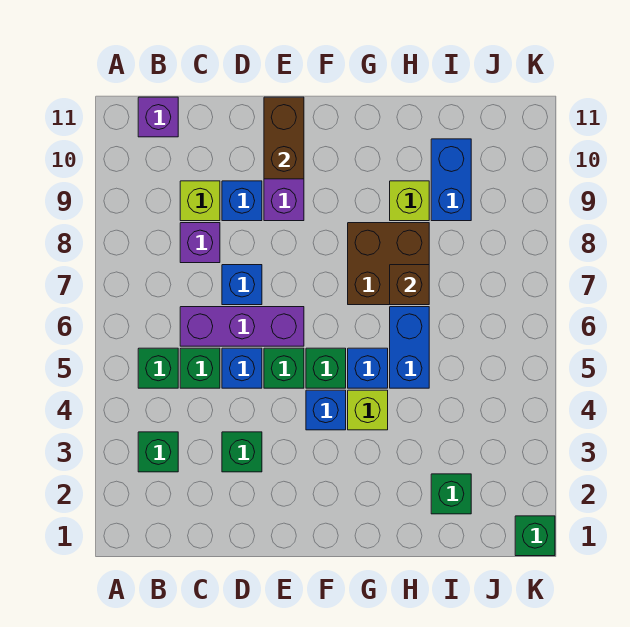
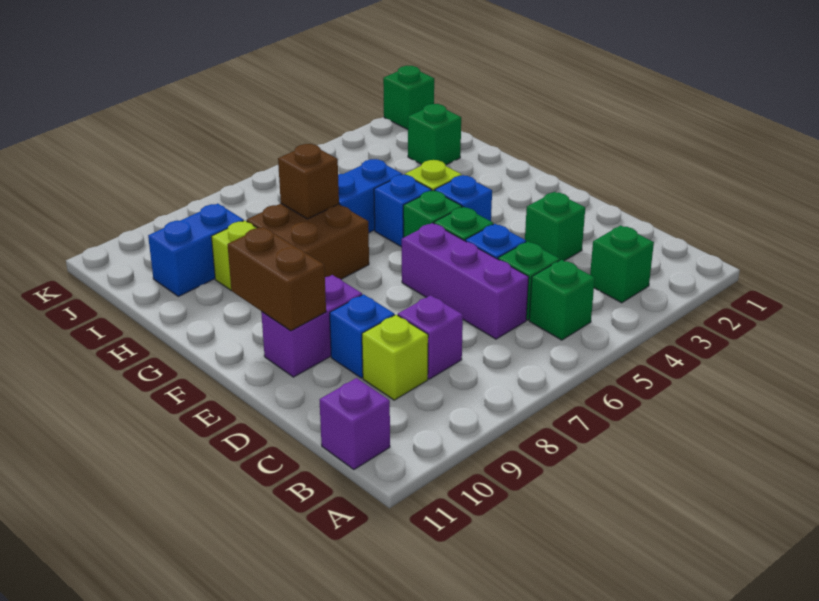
blue brick D7 level 1 -> none
brown brick E10:E11 level 2 -> brown brick E10:F10 level 2

